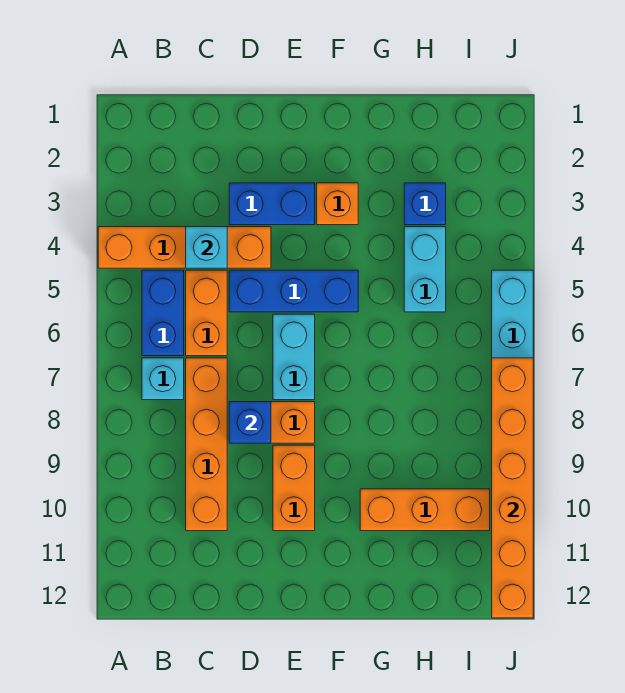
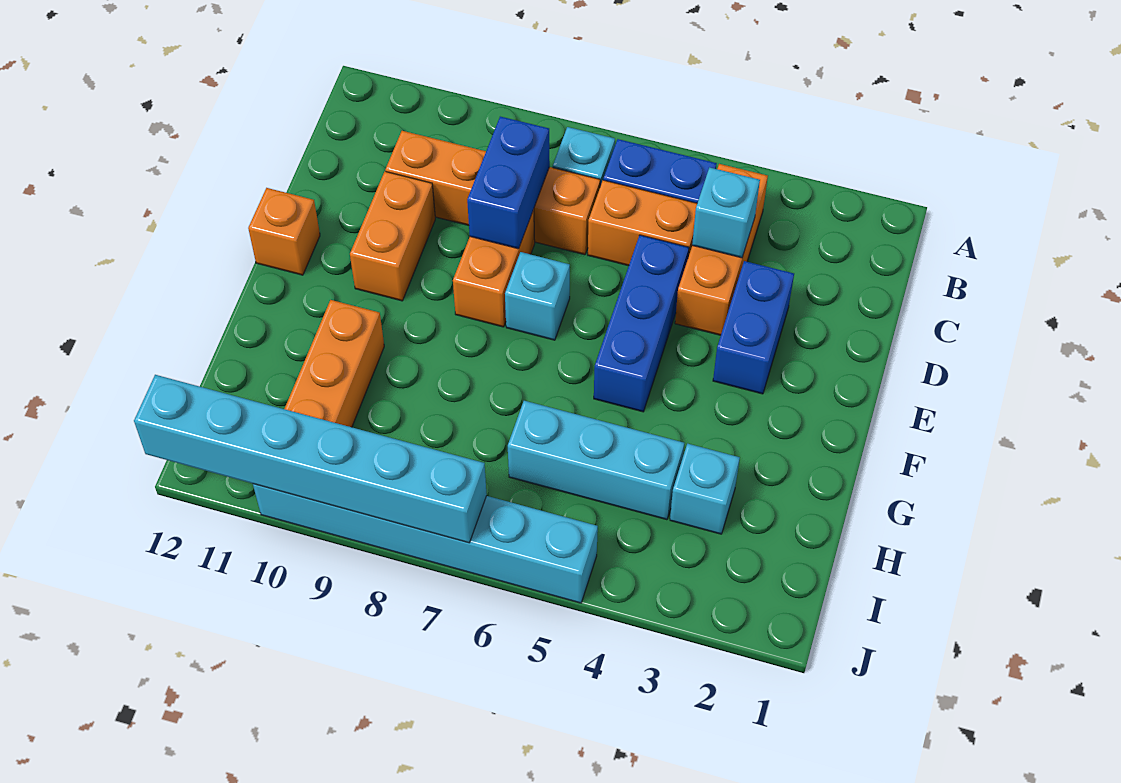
orange brick A4:D4 level 1 -> orange brick B4:D4 level 1
blue brick D8 level 2 -> blue brick C8:D8 level 2
cyan brick E6:E7 level 1 -> cyan brick E7 level 1
orange brick E9:E10 level 1 -> orange brick D10:E10 level 1
orange brick F3 level 1 -> orange brick E12 level 1
blue brick H3 level 1 -> cyan brick H3 level 1
cyan brick H4:H5 level 1 -> cyan brick H4:H6 level 1
orange brick J7:J12 level 2 -> cyan brick J7:J12 level 2

